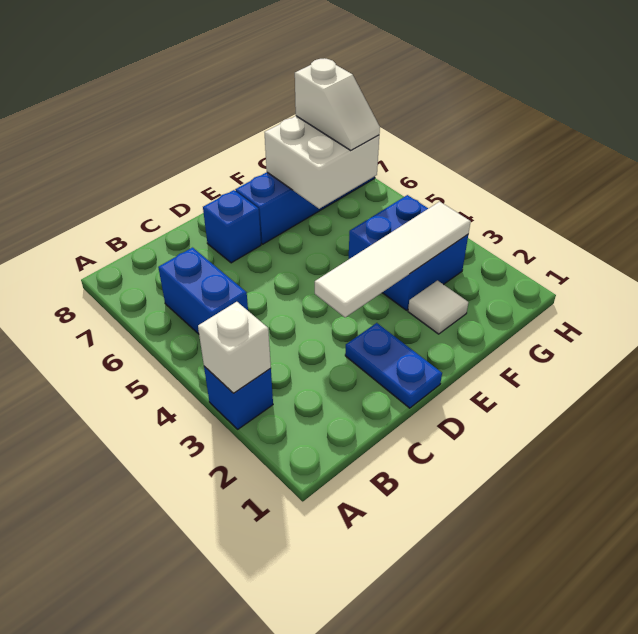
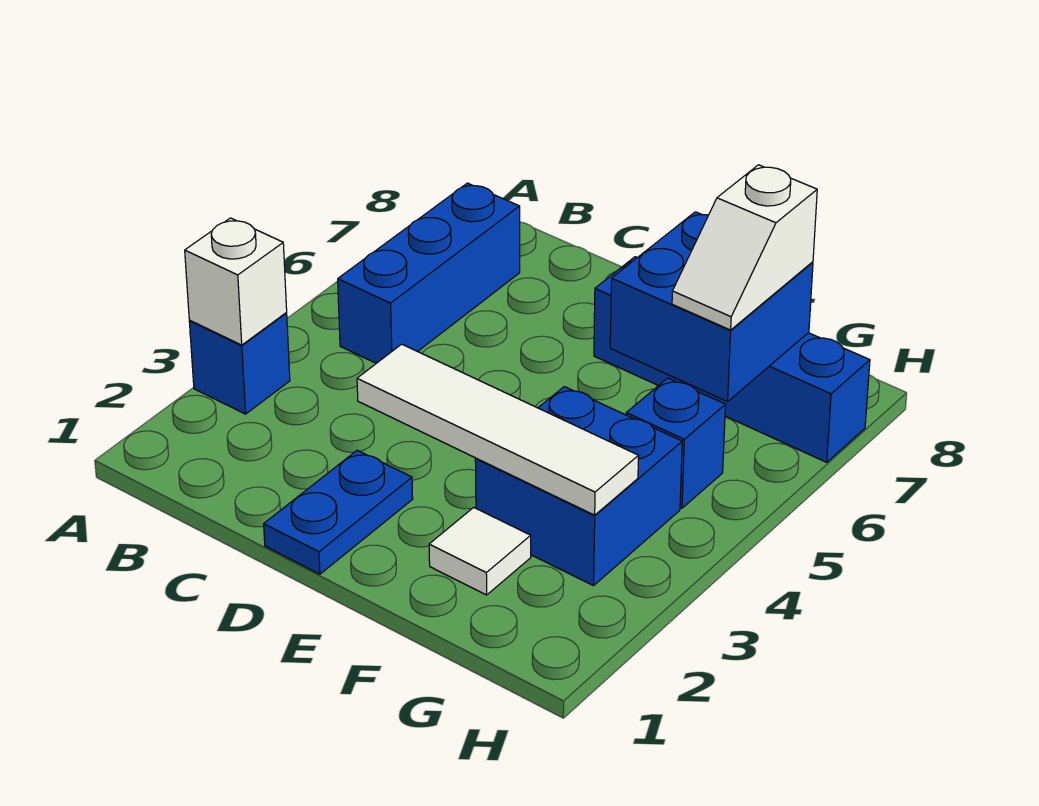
blue brick B5:B6 level 1 -> blue brick B5:B7 level 1
blue brick D7 level 1 -> blue brick G5 level 1
white brick F6:G7 level 2 -> blue brick F6:G7 level 2

